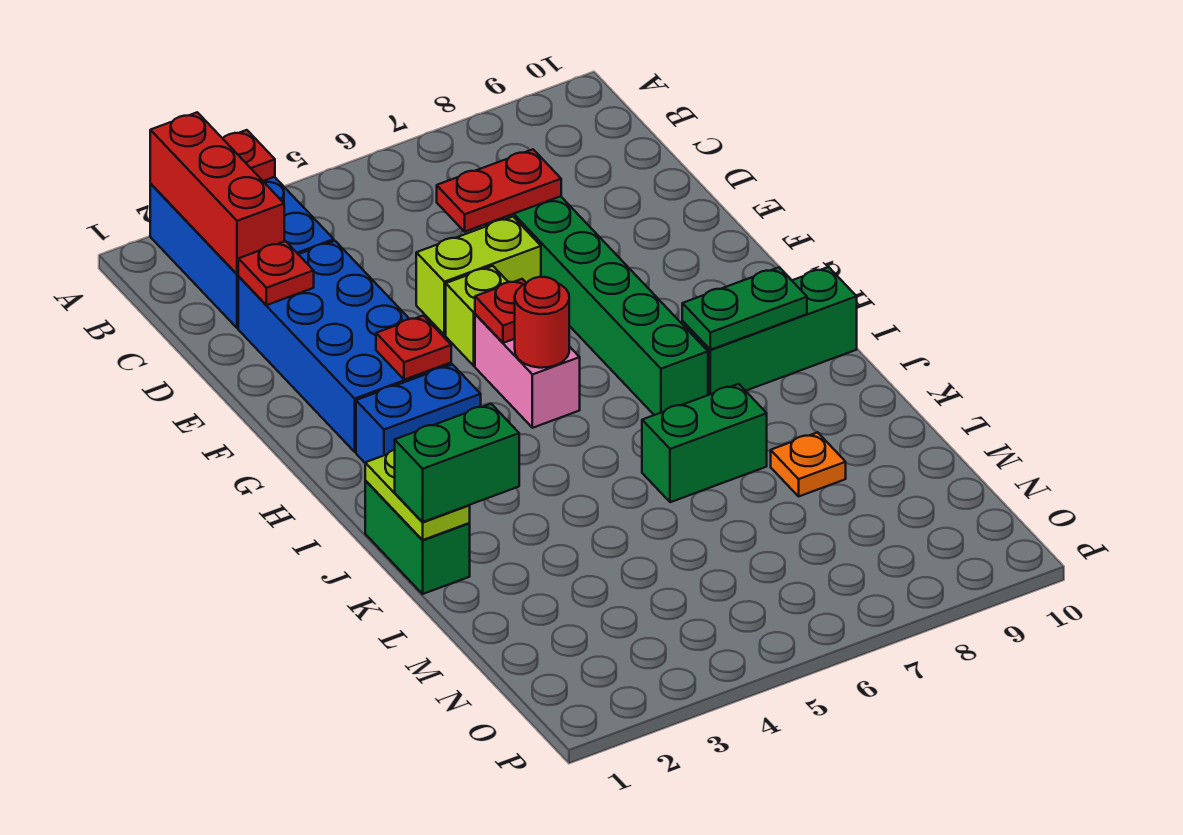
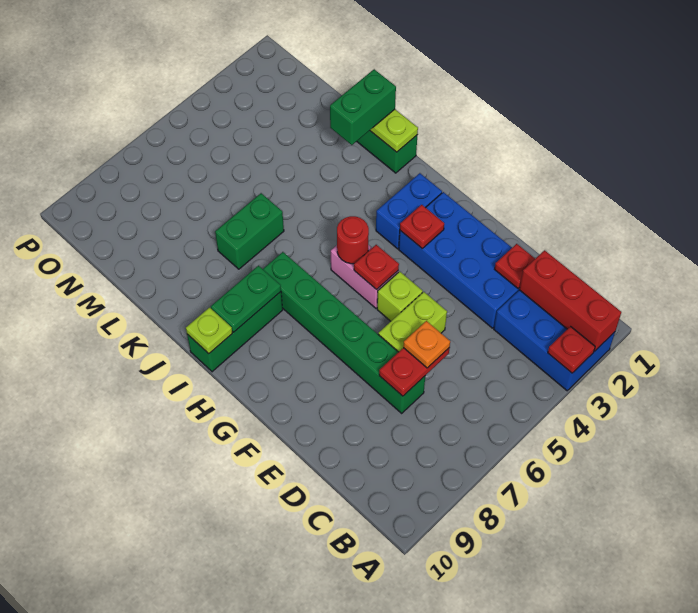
none -> lime plate I10 level 2
orange plate L8 level 1 -> orange plate D6 level 3

